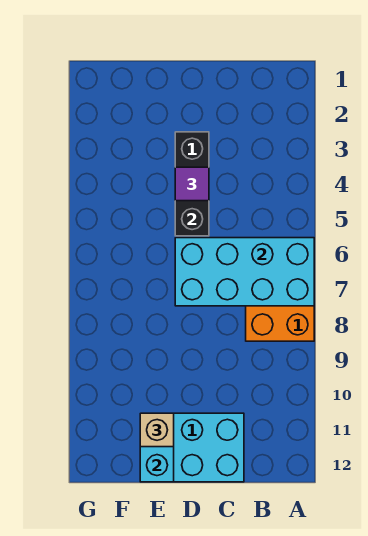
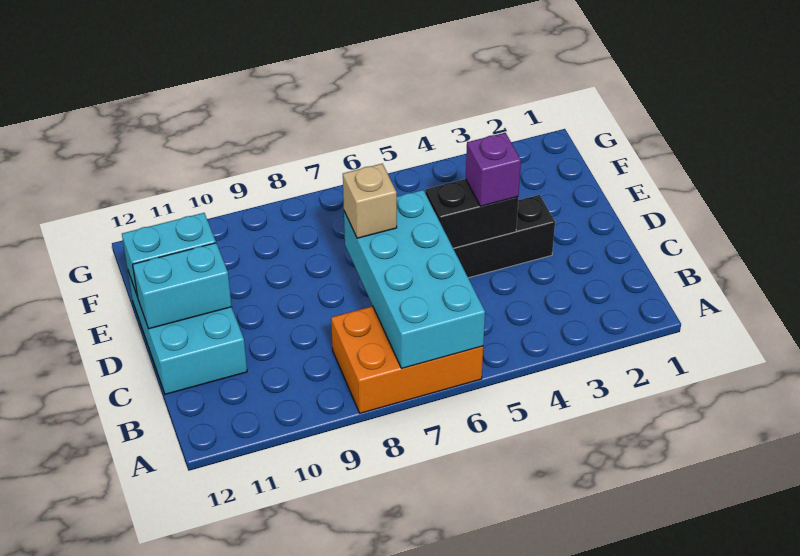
purple tile D4 level 3 -> purple brick D4 level 3
none -> cyan brick D11:D12 level 2
tan brick E11 level 3 -> tan brick D7 level 3

